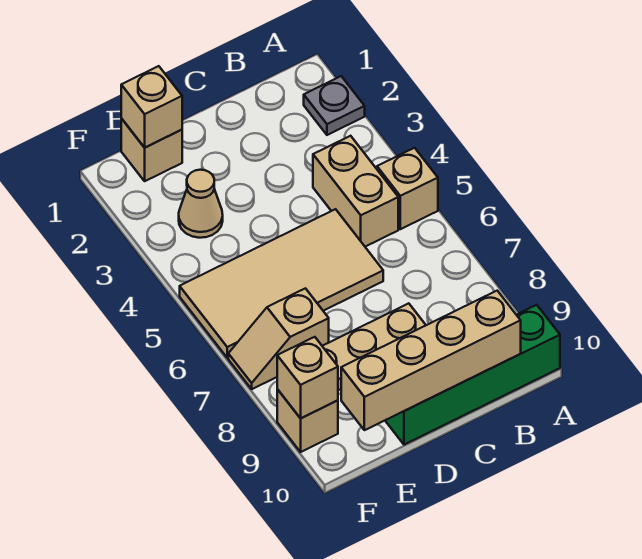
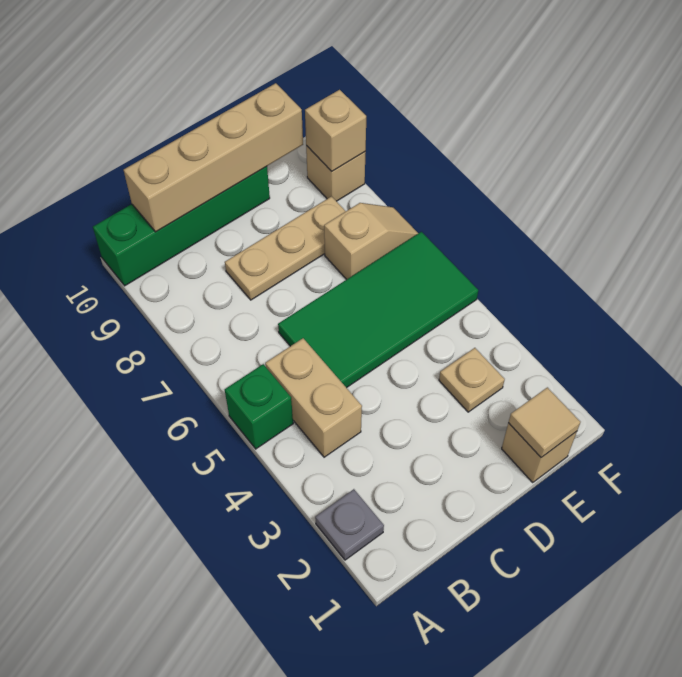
tan brick A5 level 1 -> green brick A5 level 1
tan tile C5:F6 level 1 -> green tile C5:F6 level 1
tan brick E1 level 2 -> tan tile E1 level 2
tan cone E3 level 1 -> tan plate E3 level 1

